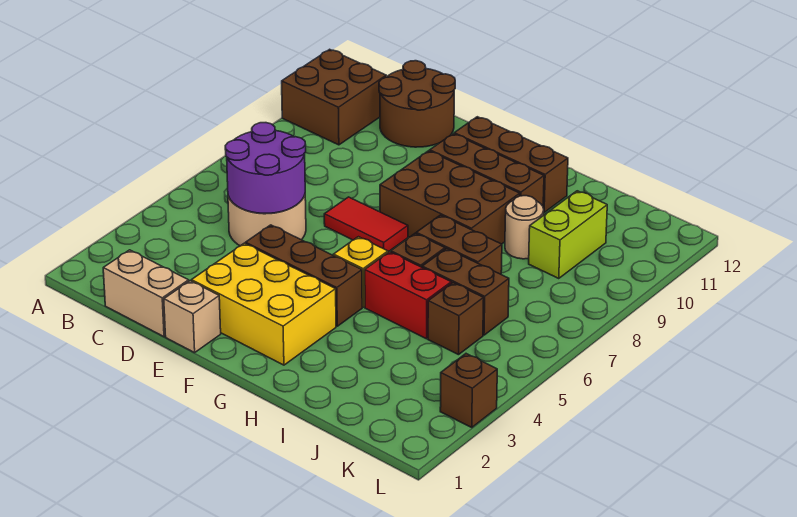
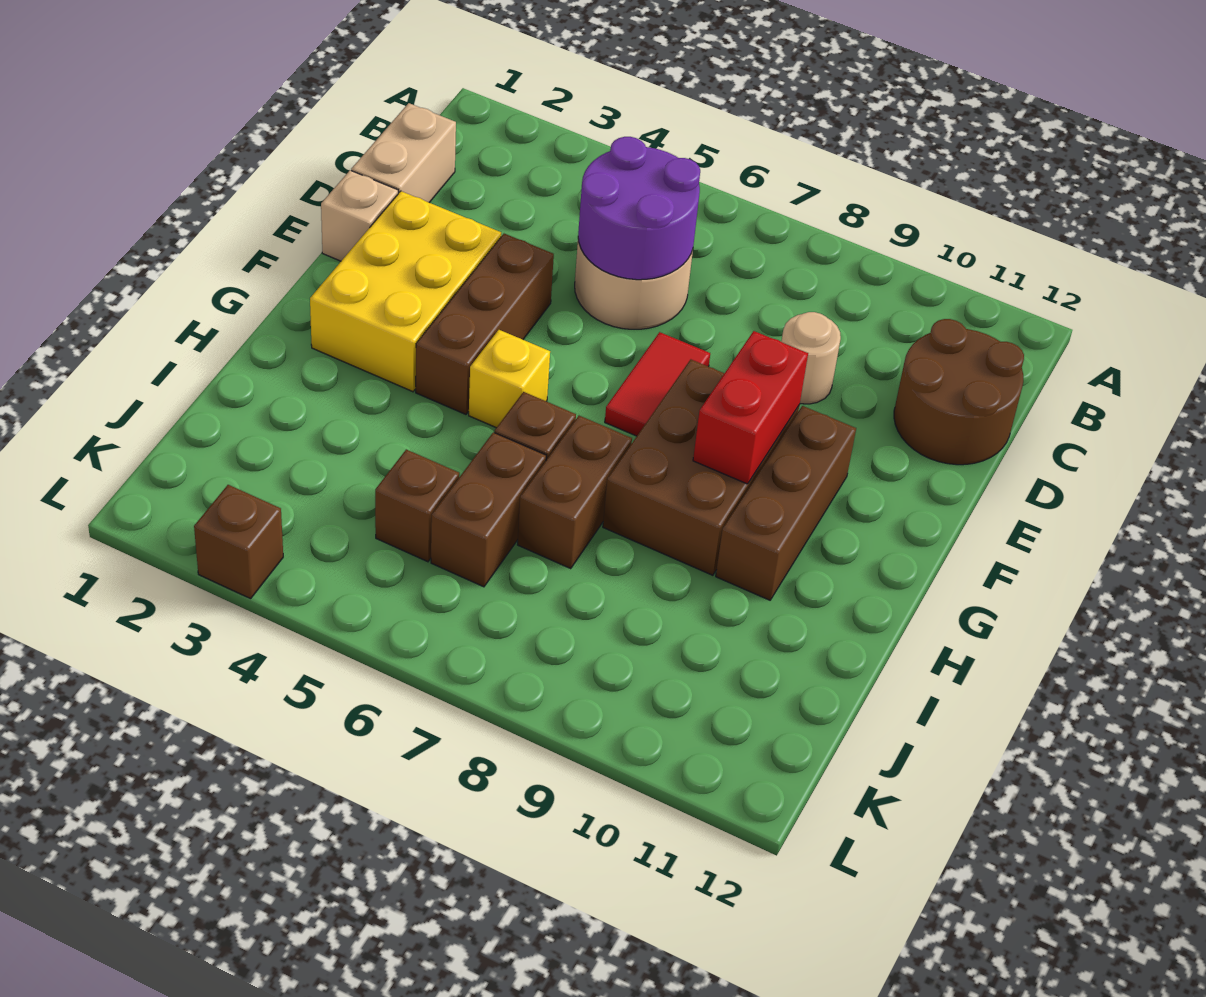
brown brick A10:B11 level 1 -> none
brown brick F11:H11 level 1 -> none
red brick H5:I5 level 1 -> red brick F9:G9 level 2
tan round brick I9 level 1 -> tan round brick D9 level 1
lime brick J9:J10 level 1 -> none

